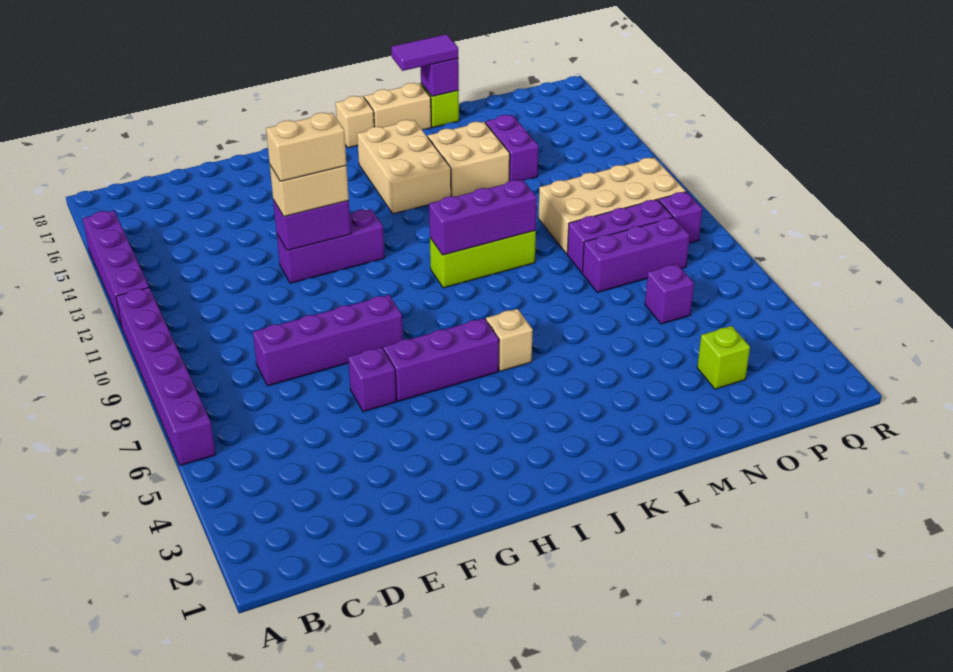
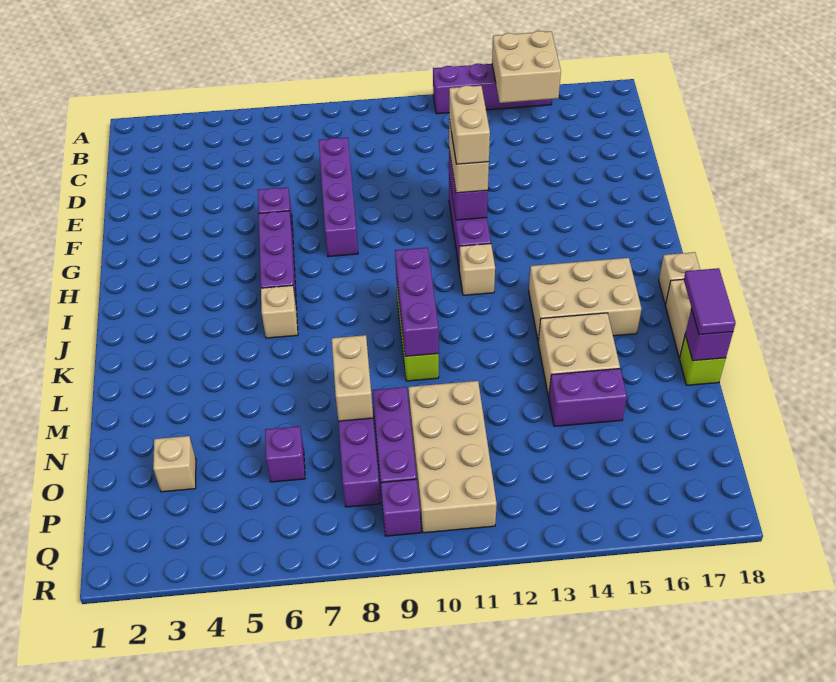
purple brick A6:A11 level 1 -> none
none -> tan brick A14:B15 level 2
none -> tan brick I12 level 1
none -> tan brick M8:N8 level 2
lime brick O3 level 1 -> tan brick O3 level 1

